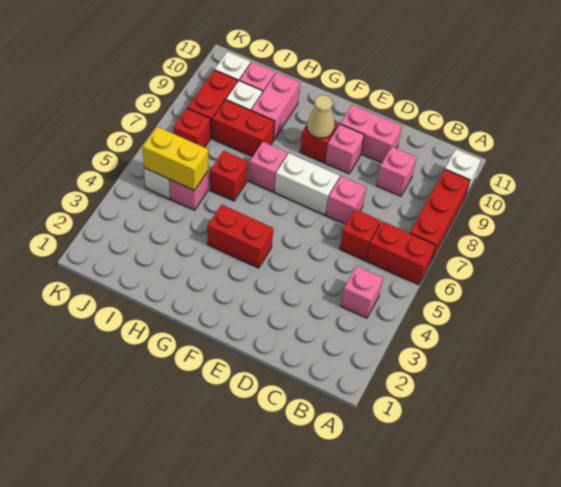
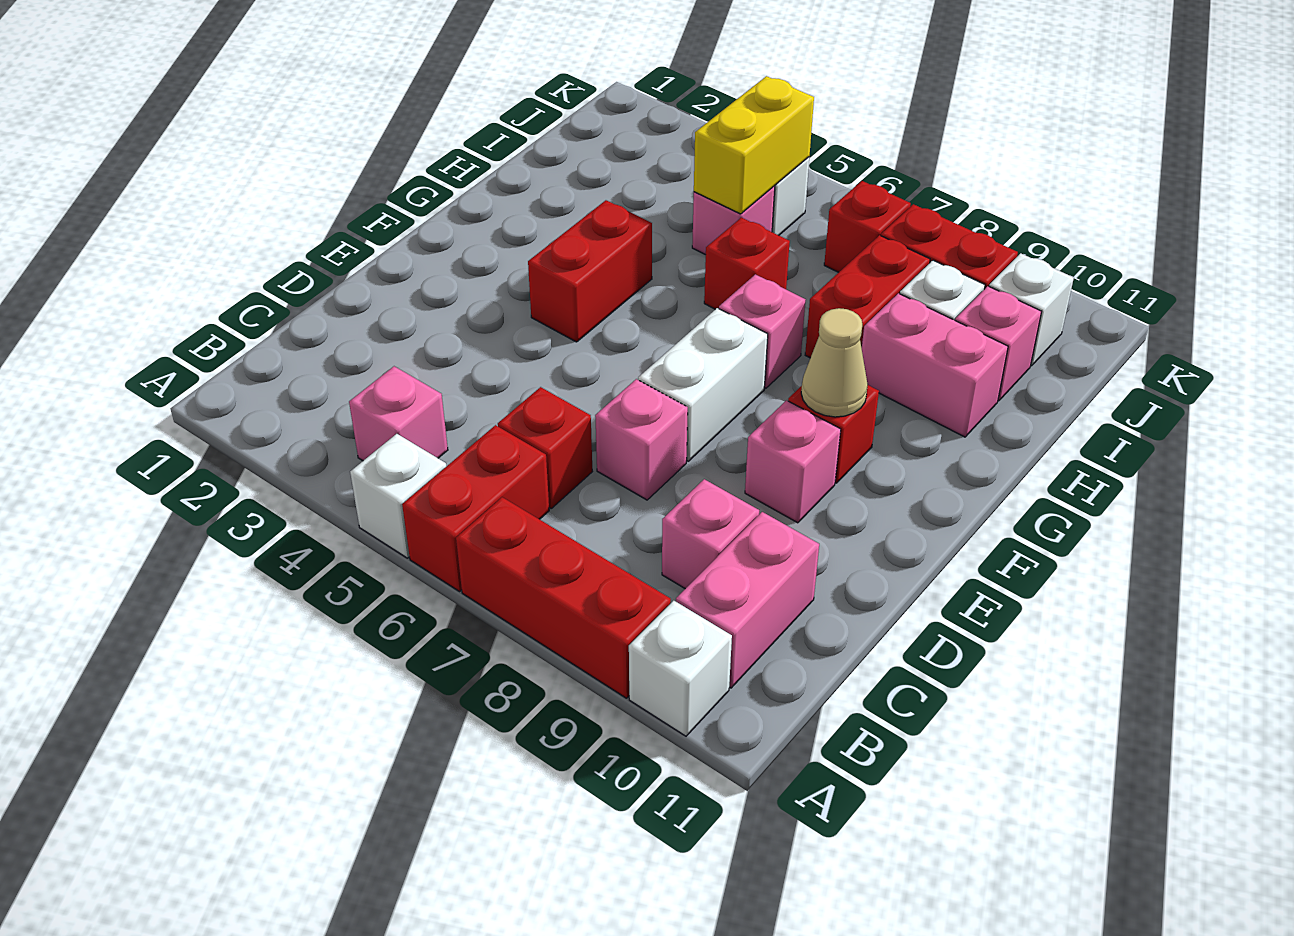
none -> white brick A5 level 1
pink brick D10:E10 level 1 -> pink brick B10:C10 level 1

